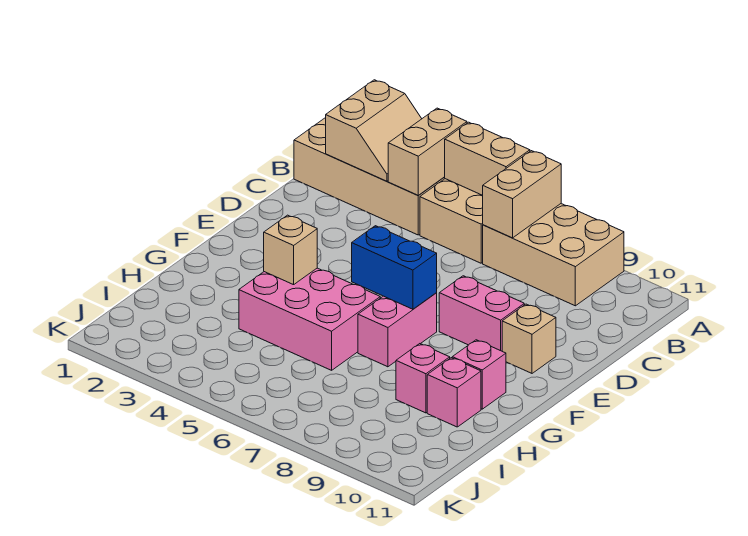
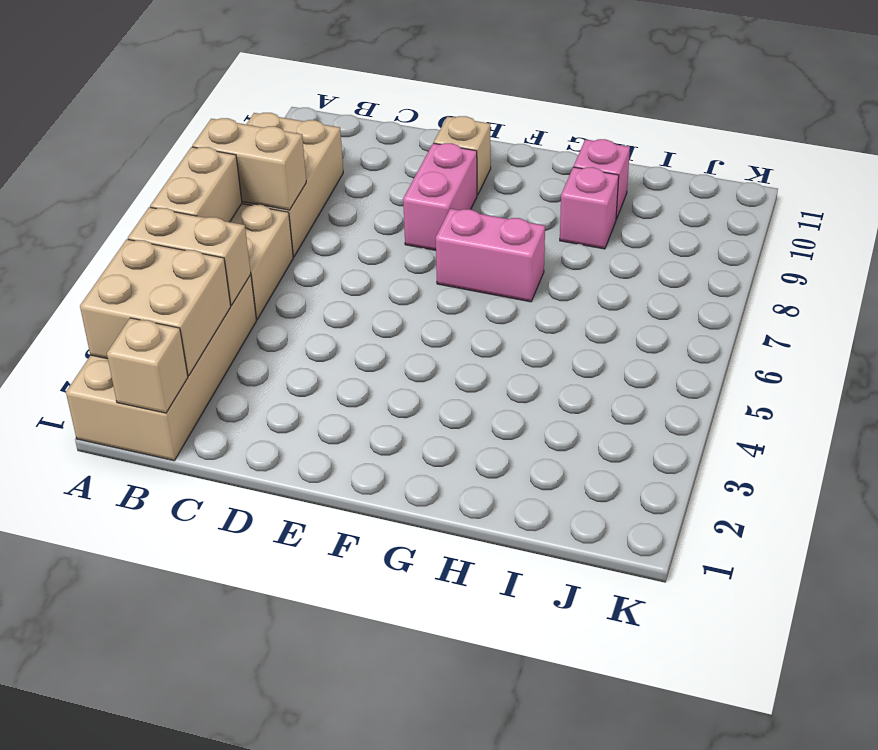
tan slope A2:B3 level 2 top 2 -> tan brick A2:B3 level 2
blue brick F6:F7 level 2 -> none
pink brick G4:H6 level 1 -> none
tan brick G4 level 2 -> tan brick B1 level 2
pink brick G10 level 1 -> none

